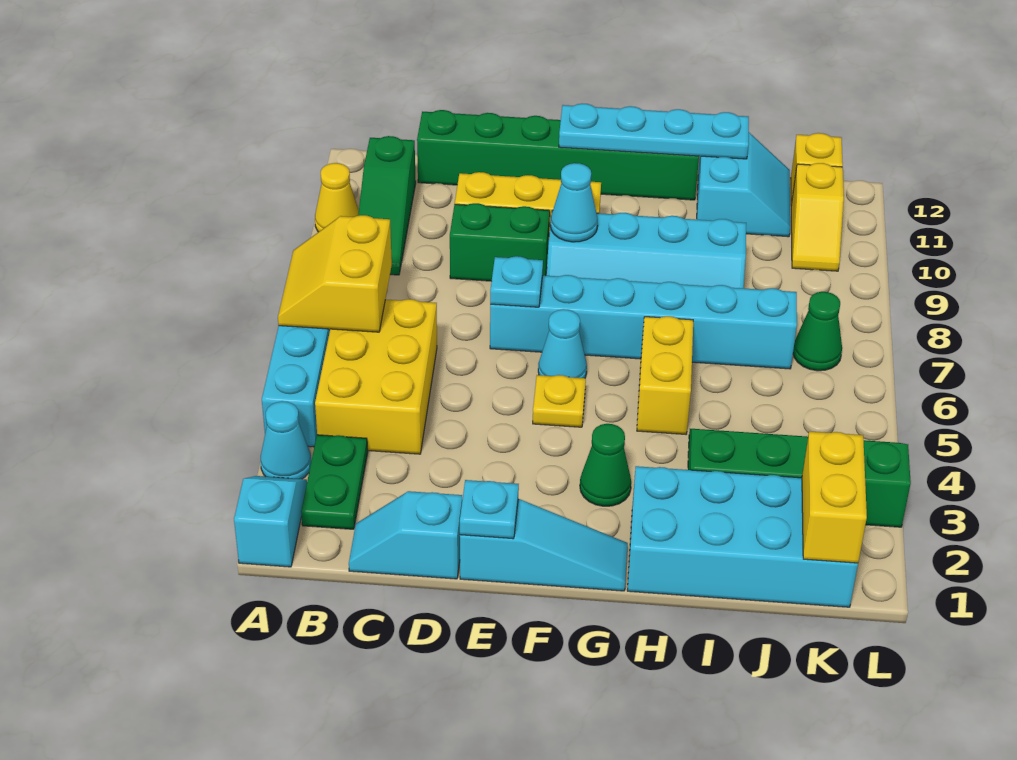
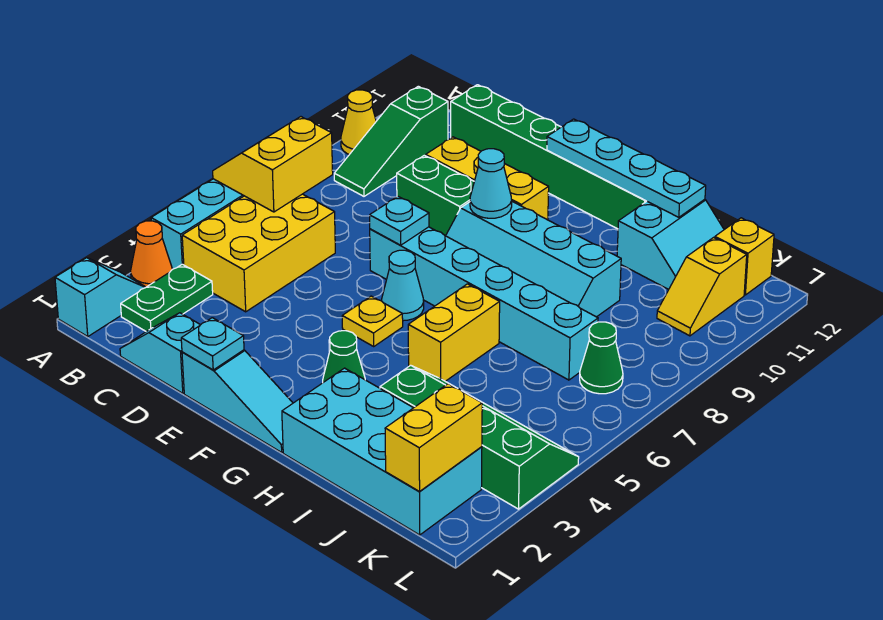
cyan cone A3 level 1 -> orange cone A3 level 1

